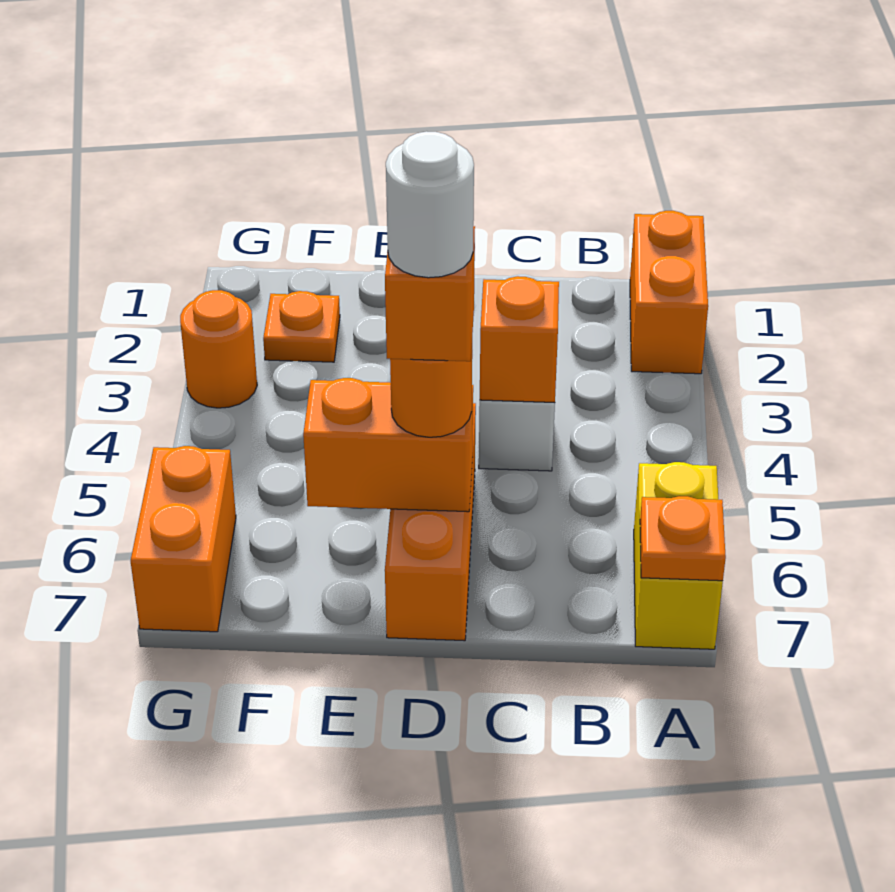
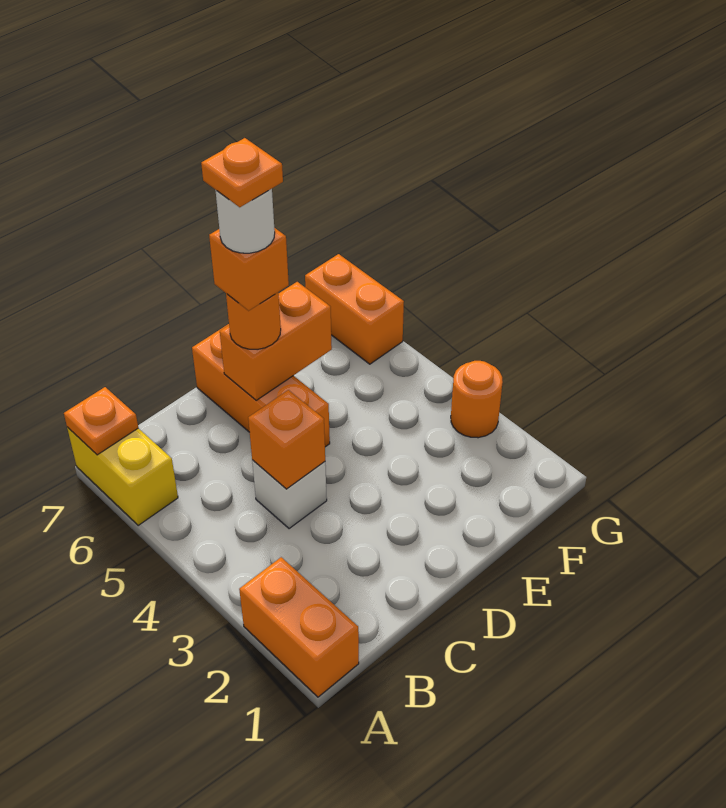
orange plate F2 level 1 -> orange plate D6 level 6

